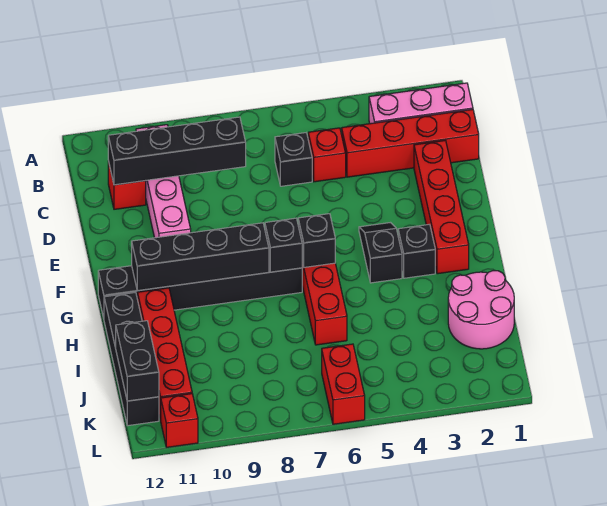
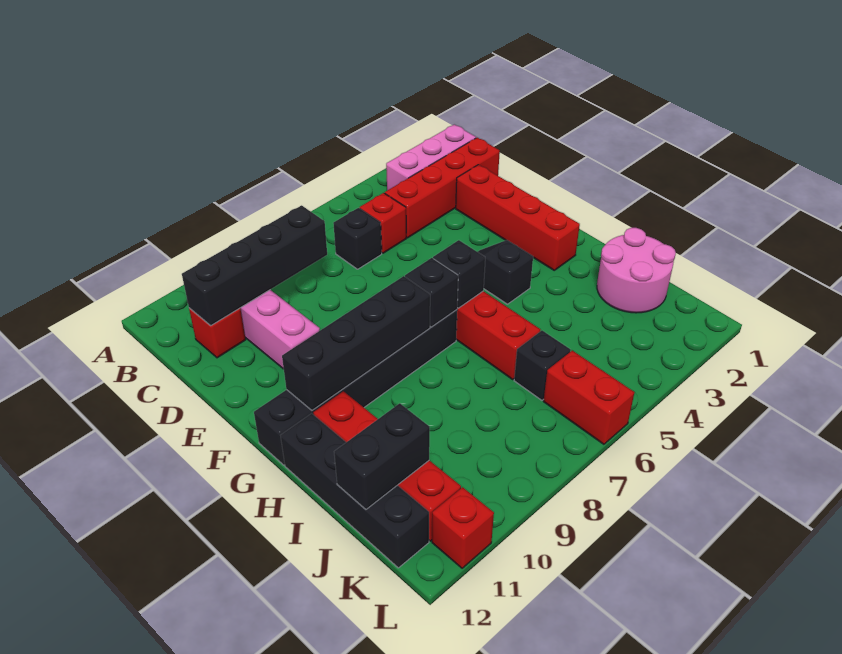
black brick G3 level 1 -> black brick J6 level 1
black brick J12:K12 level 2 -> black brick J11:J12 level 2

